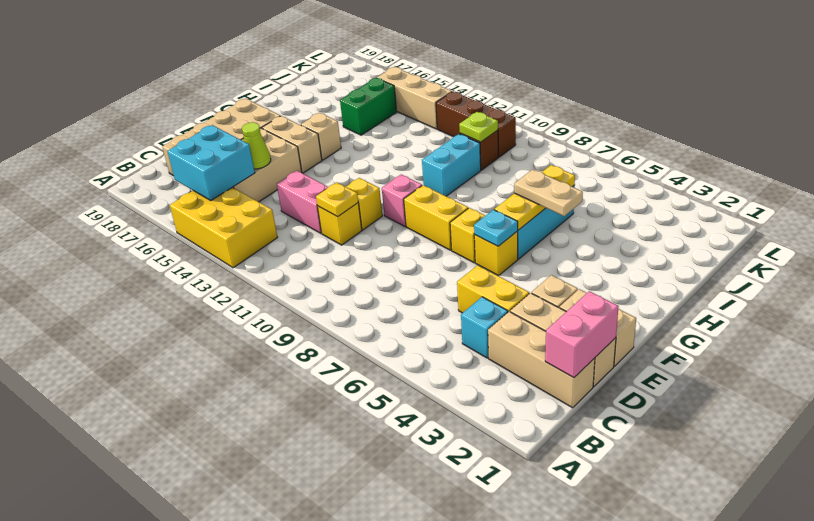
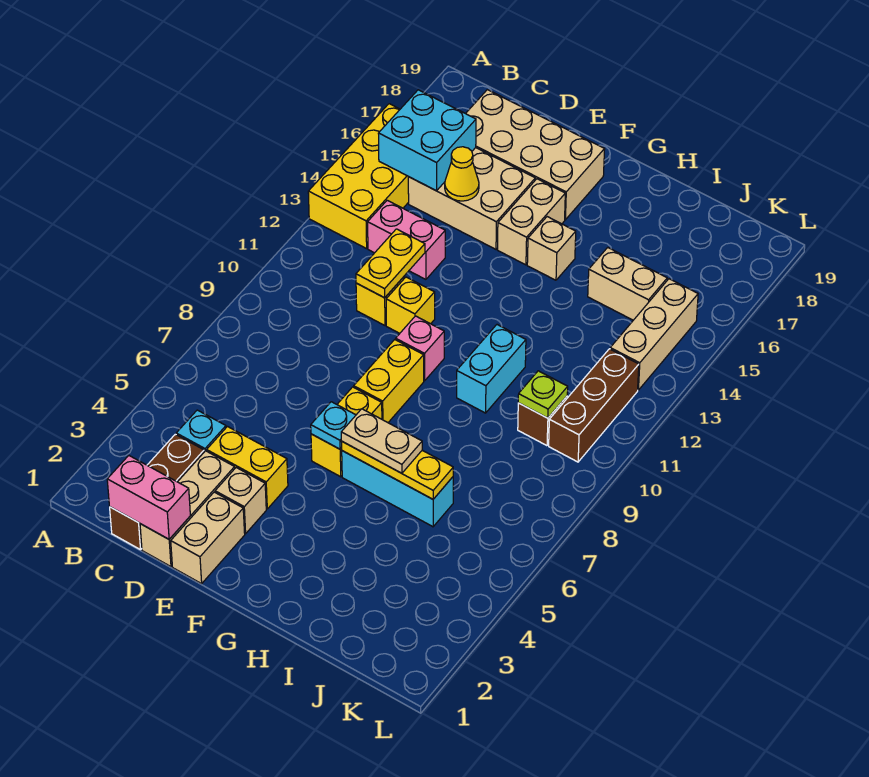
yellow brick A13:B15 level 1 -> yellow brick A13:B16 level 1
tan brick C1:C3 level 1 -> brown brick C1:C3 level 1
yellow brick D4:D5 level 1 -> yellow brick D4:E4 level 1
yellow plate D11 level 2 -> yellow plate D11:D12 level 2
pink brick D12:D13 level 1 -> pink brick C13:D13 level 1
lime cone D15 level 2 -> yellow cone D15 level 2
tan plate H5:H6 level 3 -> tan plate G6:H6 level 3
cyan brick H10:I10 level 1 -> cyan brick H10:H11 level 1
green brick I15:J15 level 1 -> tan brick I15:J15 level 1

